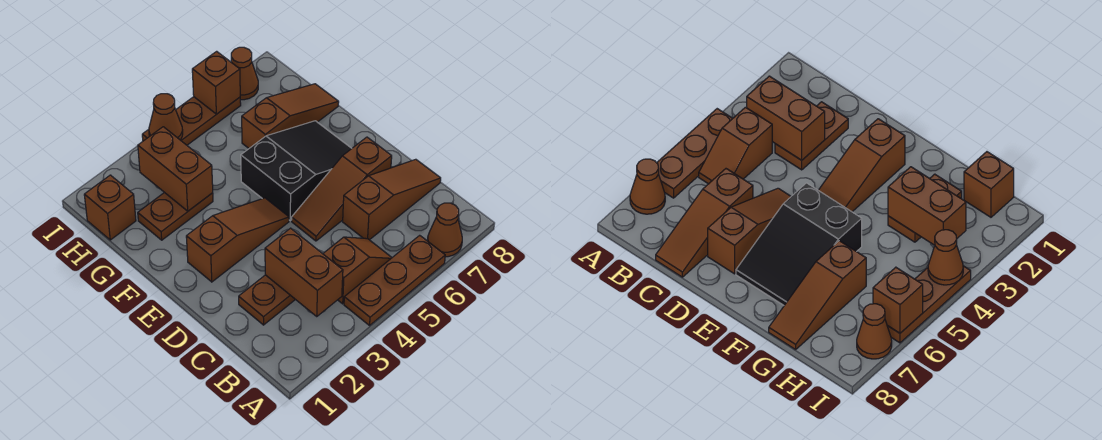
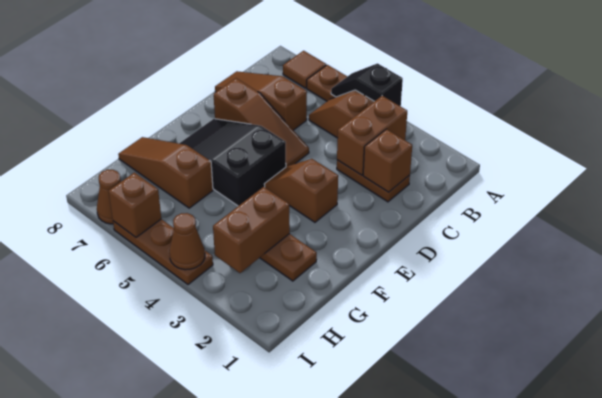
none -> black slope A4:A5 level 2 top 4
brown cone A7 level 1 -> brown tile A7 level 1
brown slope E2:E4 level 1 top 2 -> brown slope E3:E4 level 1 top 3
brown brick H1 level 1 -> brown brick C2 level 2

